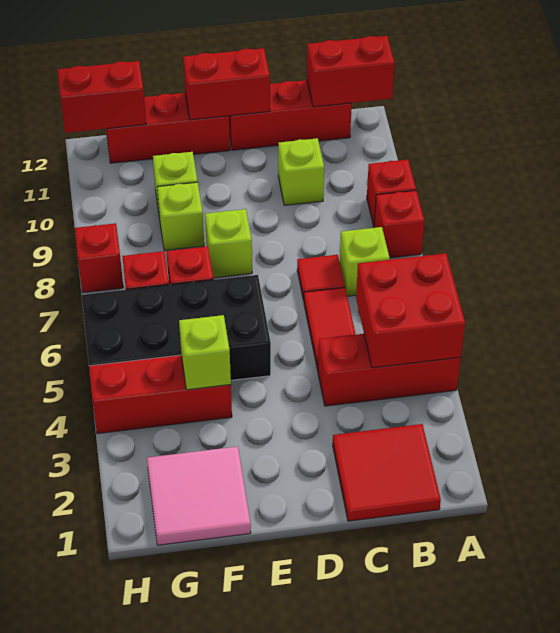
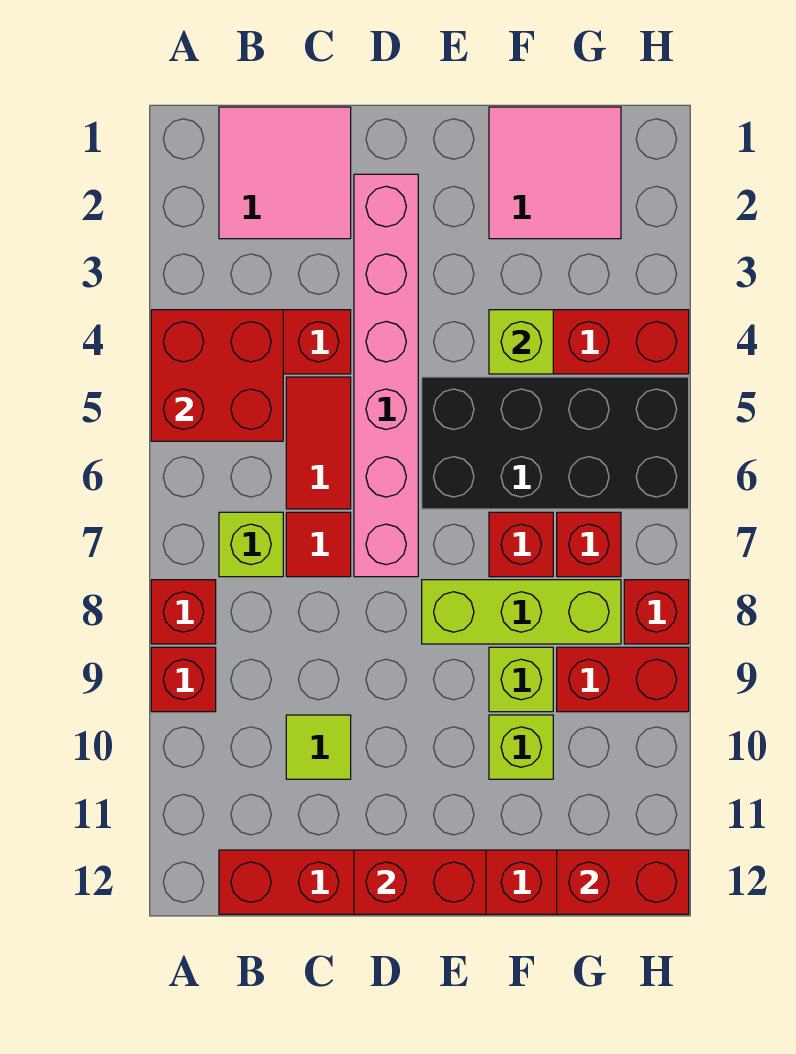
red brick A12:B12 level 2 -> red brick G9:H9 level 1
red tile B1:C2 level 1 -> pink tile B1:C2 level 1
lime brick C10 level 1 -> lime tile C10 level 1
none -> pink brick D2:D7 level 1
lime brick E8 level 1 -> lime brick E8:G8 level 1

